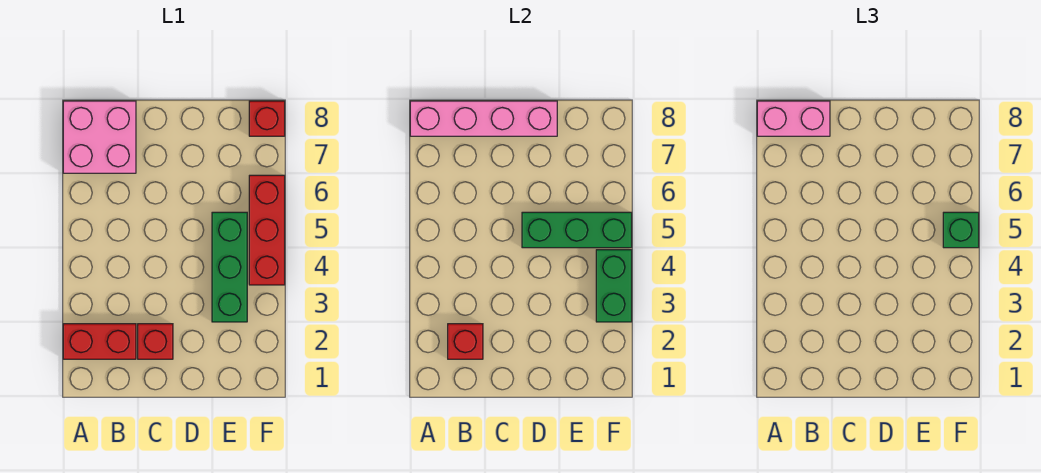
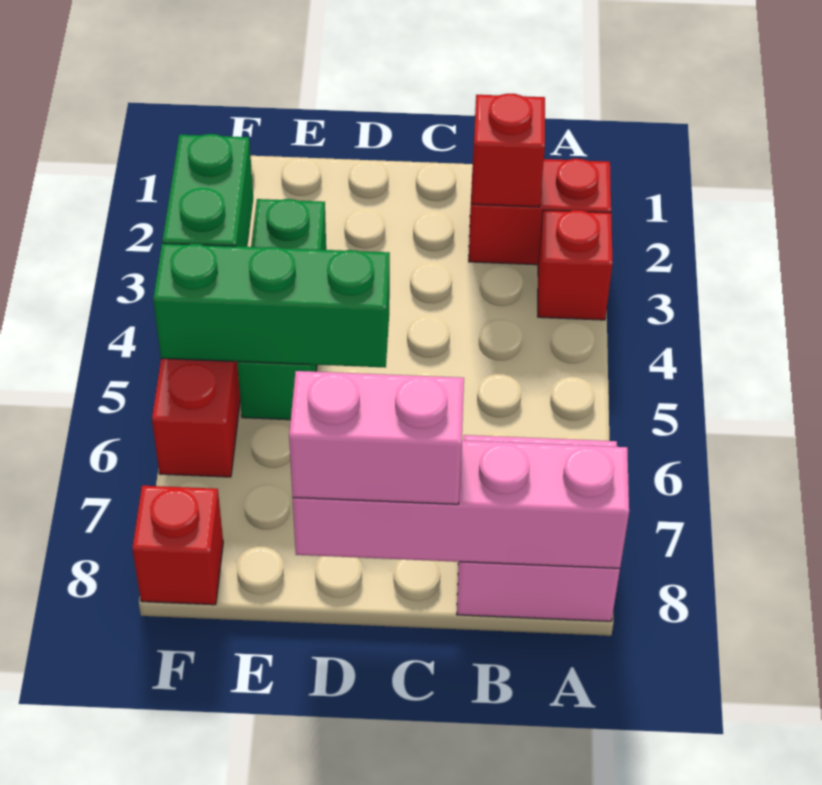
pink brick A8:B8 level 3 -> pink brick C8:D8 level 3
red brick C2 level 1 -> red brick A3 level 1
green brick F5 level 3 -> none

